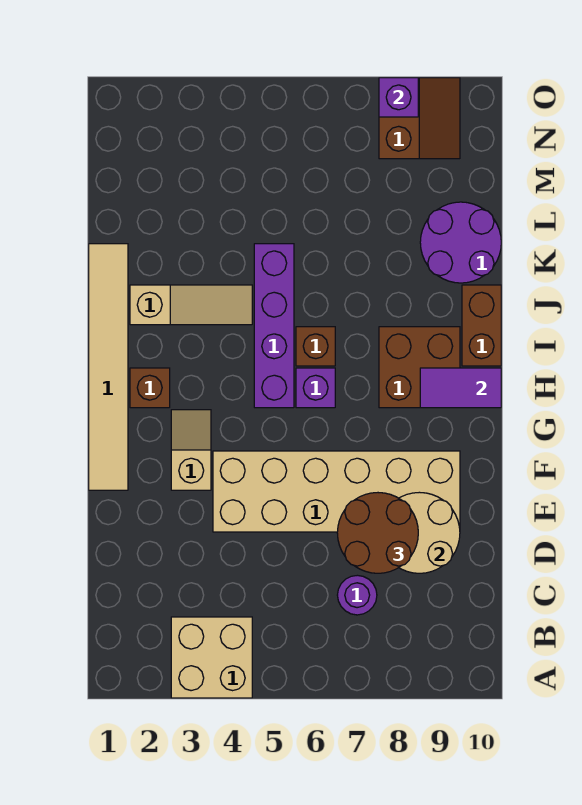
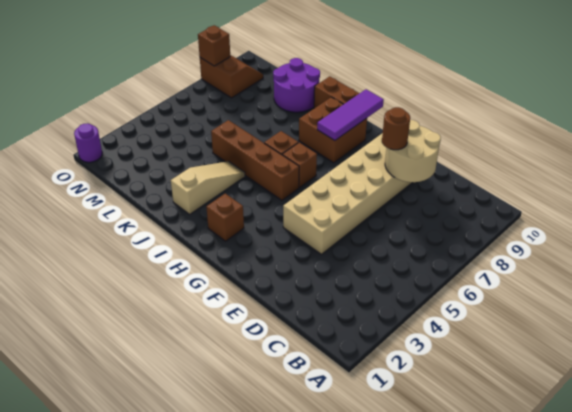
tan brick A3:B4 level 1 -> none
purple round brick C7 level 1 -> purple round brick O1 level 1
brown round brick D7:E8 level 3 -> brown round brick E8 level 3
tan tile F1:K1 level 1 -> none
tan slope F3:G3 level 1 top F -> none
purple brick H5:K5 level 1 -> brown brick H5:K5 level 1
purple brick H6 level 1 -> brown brick H6 level 1
purple tile H9:H10 level 2 -> purple tile H8:H10 level 2
purple brick O8 level 2 -> brown brick O8 level 2

